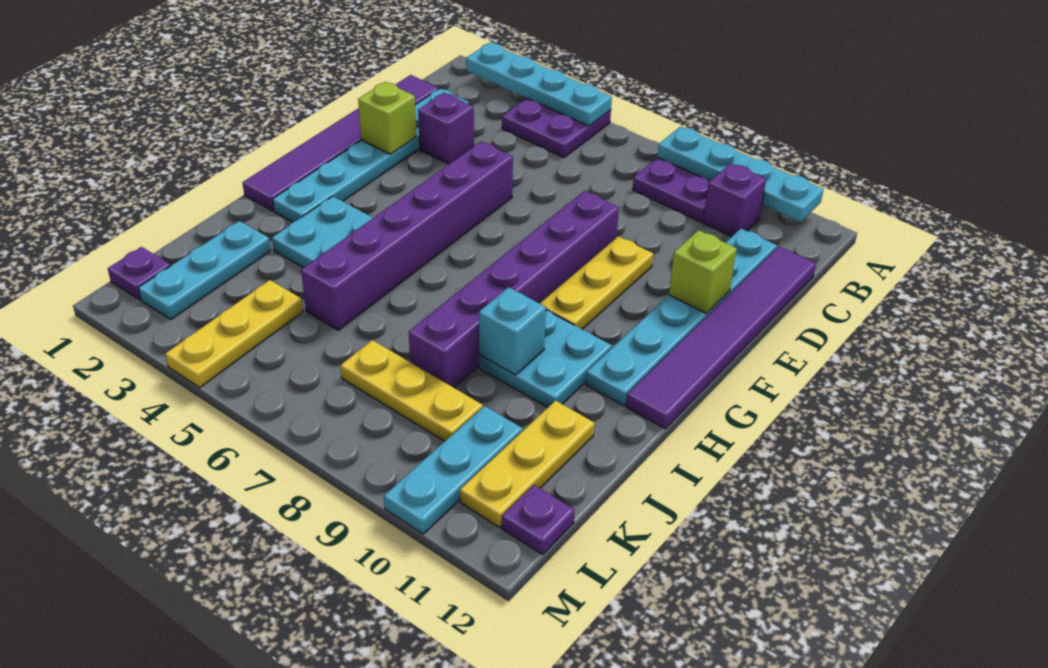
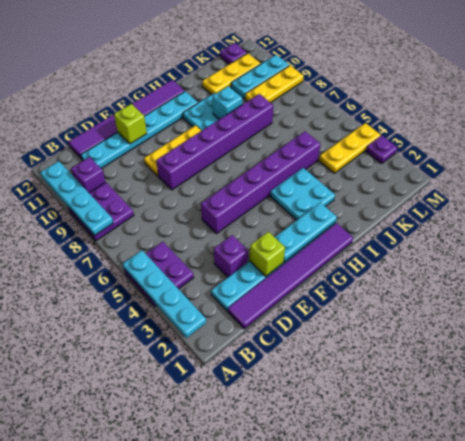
cyan plate J2:L2 level 1 -> cyan plate F2:H2 level 2
yellow plate K7:K9 level 1 -> yellow plate K9:M9 level 1
purple plate L1 level 1 -> purple plate M3 level 1

